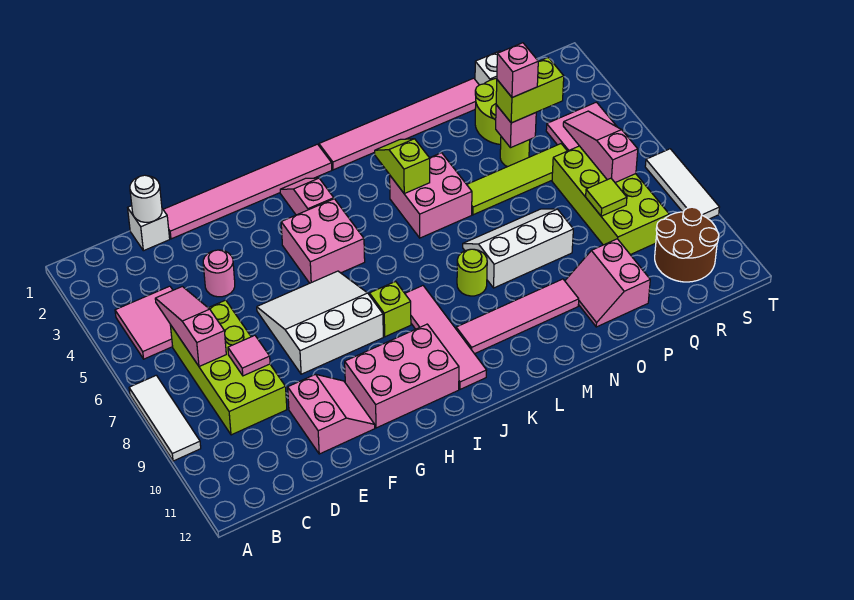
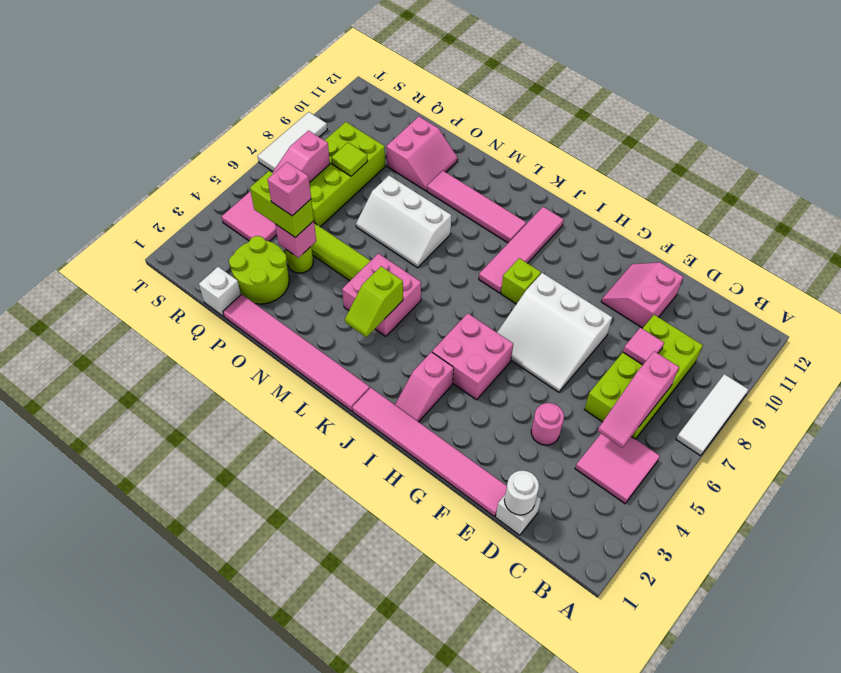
pink brick G10:I11 level 1 -> none
lime round brick L8 level 1 -> none
brown round brick R10:S11 level 1 -> none

